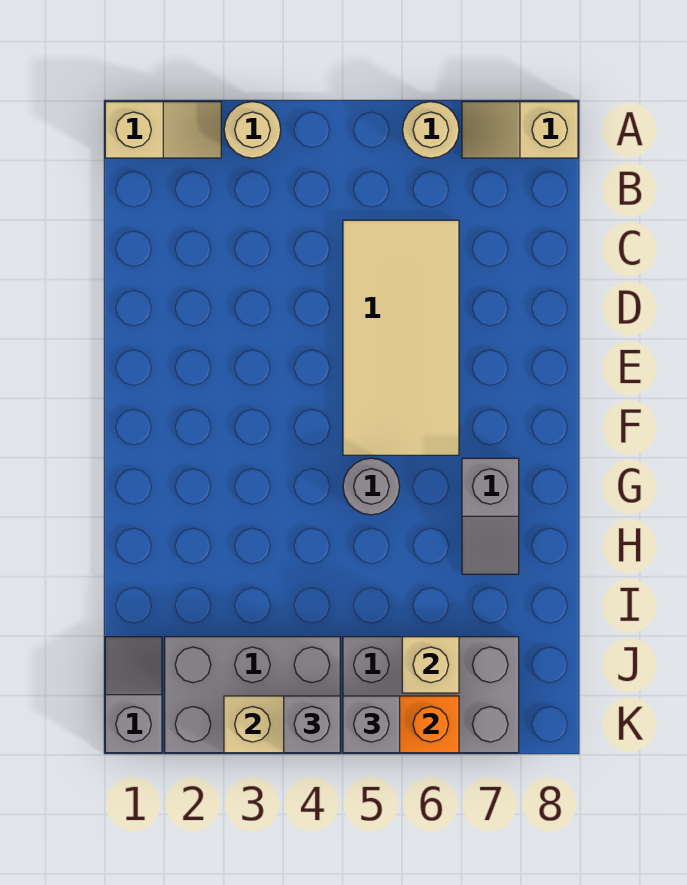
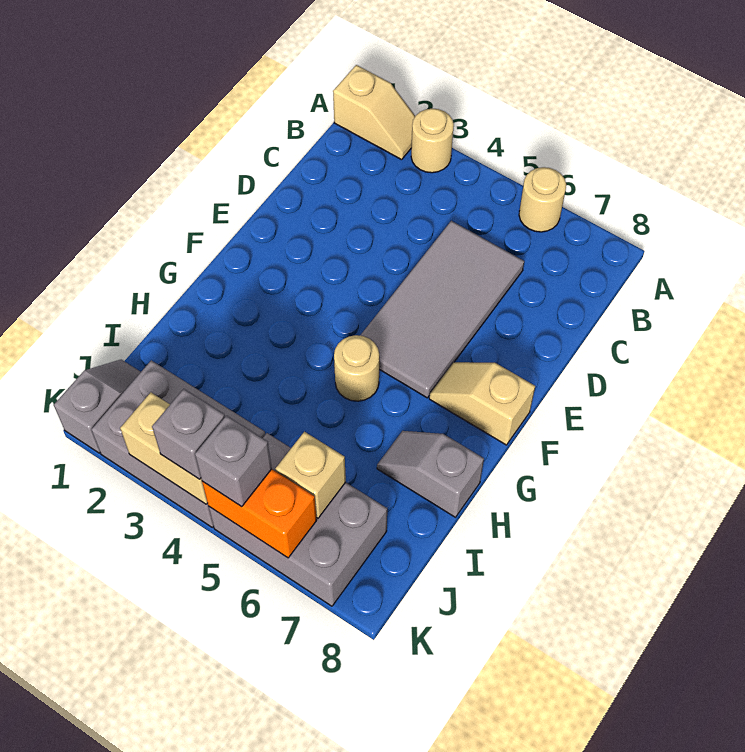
tan slope A7:A8 level 1 top 8 -> tan slope F7:F8 level 1 top 8
tan tile C5:F6 level 1 -> grey tile C5:F6 level 1
grey round brick G5 level 1 -> tan round brick G5 level 1
grey slope G7:H7 level 1 top G -> grey slope H7:H8 level 1 top 8

